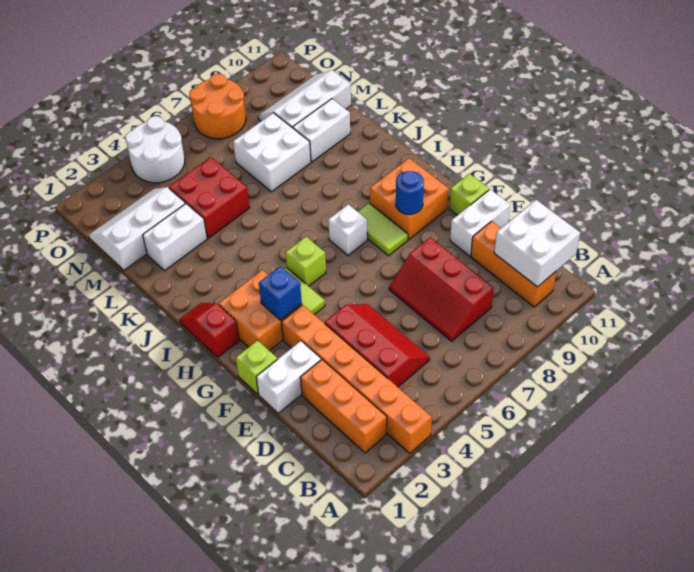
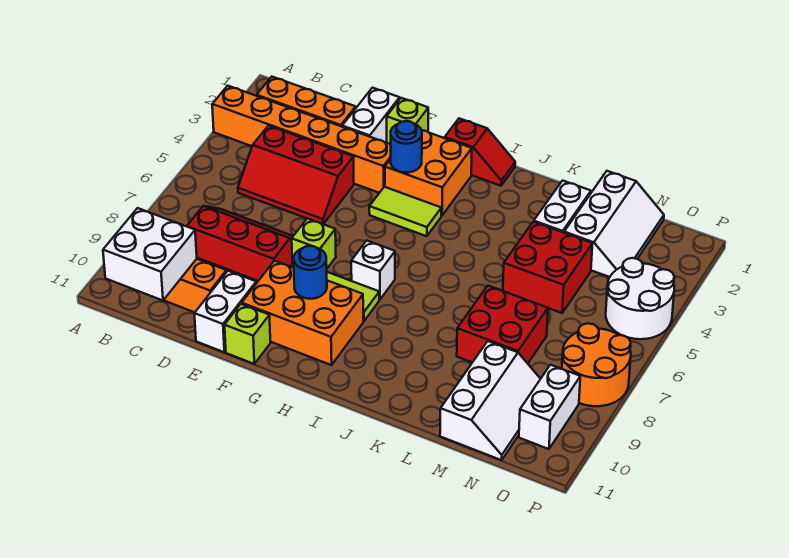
blue brick G3 level 2 -> blue round brick G3 level 2
orange brick G9:H10 level 1 -> orange brick F9:H10 level 1
lime brick H5 level 1 -> lime brick F7 level 1
white brick L7:M8 level 1 -> red brick L7:M8 level 1
white brick L9:L10 level 1 -> white brick O9:O10 level 1

